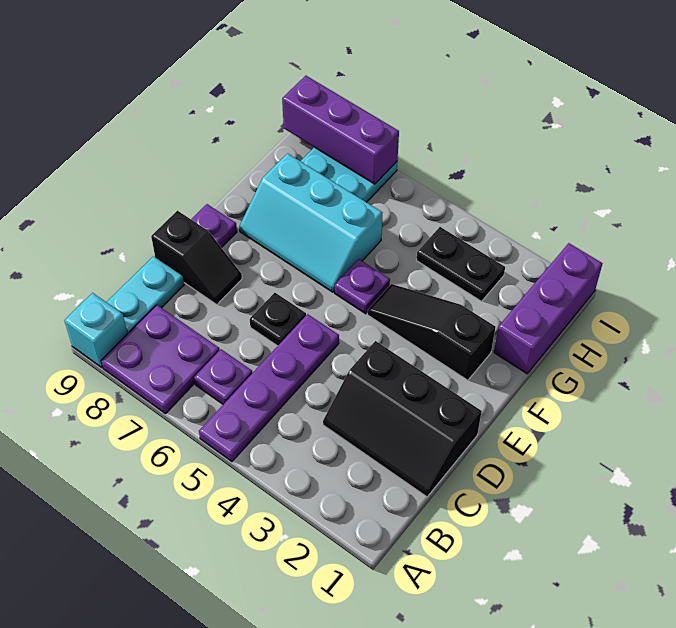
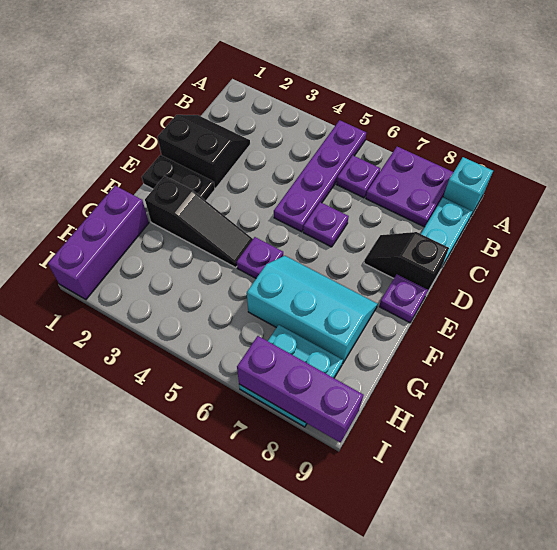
black slope C1:D3 level 1 top D -> black slope C1:D2 level 1 top D
black plate D6 level 1 -> purple plate D6 level 1
black plate H3:H4 level 1 -> black plate E1:E2 level 1

